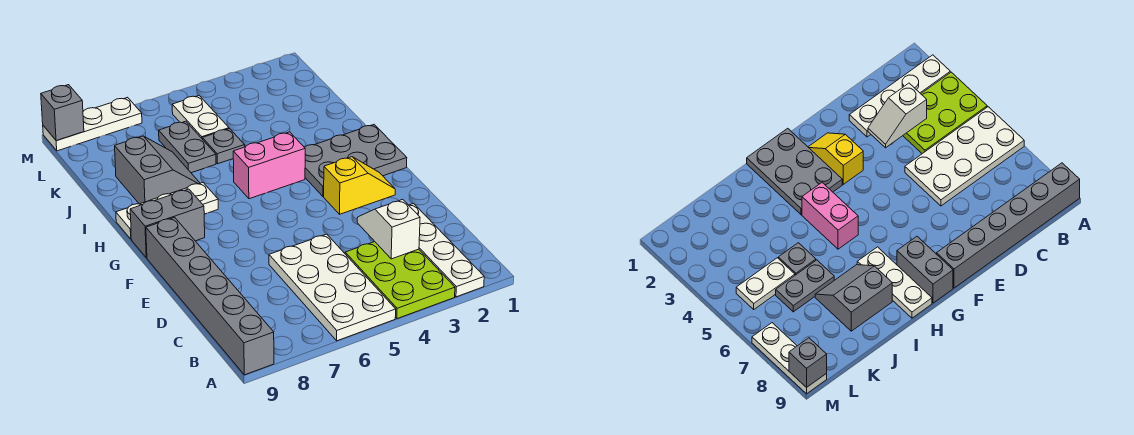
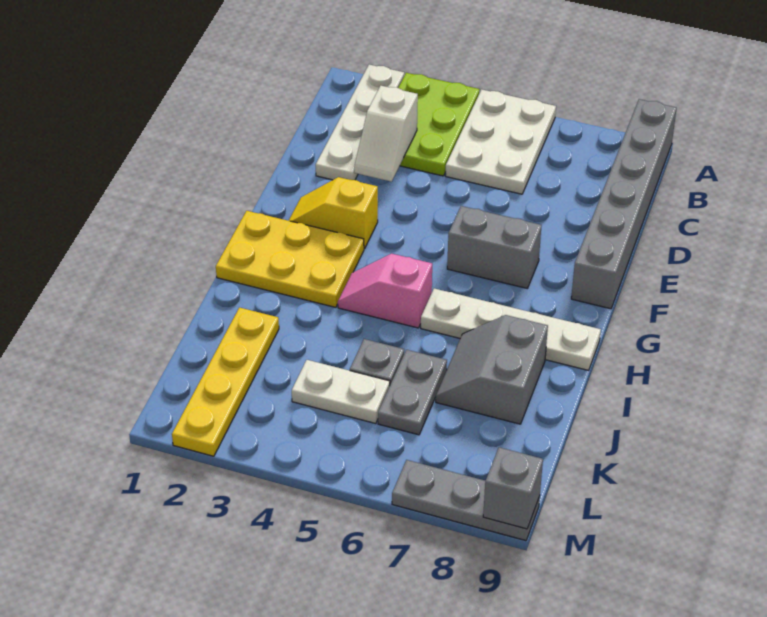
white plate A5:D6 level 1 -> white plate A5:C6 level 1
grey plate G1:H3 level 1 -> yellow plate G1:H3 level 1
grey brick G8:G9 level 1 -> grey brick F6:F7 level 1
pink brick H4:H5 level 1 -> pink slope H4:H5 level 1 top 5
white plate H7:H9 level 1 -> white plate H6:H9 level 1
none -> yellow plate J2:M2 level 1
white plate K5:L5 level 1 -> white plate K4:K5 level 1
white plate M7:M9 level 1 -> grey plate M7:M9 level 1

